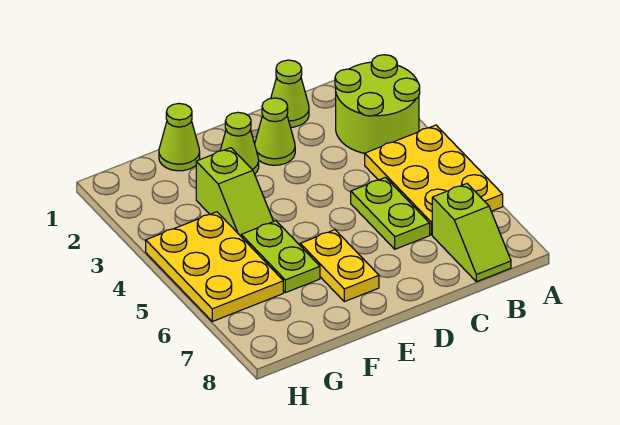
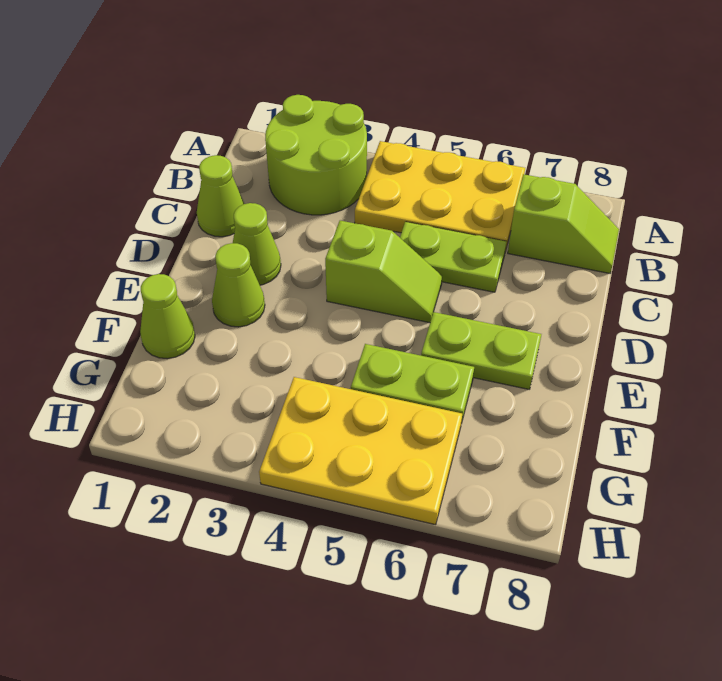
yellow plate E6:E7 level 1 -> lime plate E6:E7 level 1
lime slope F3:F4 level 1 top 3 -> lime slope D4:D5 level 1 top 4

